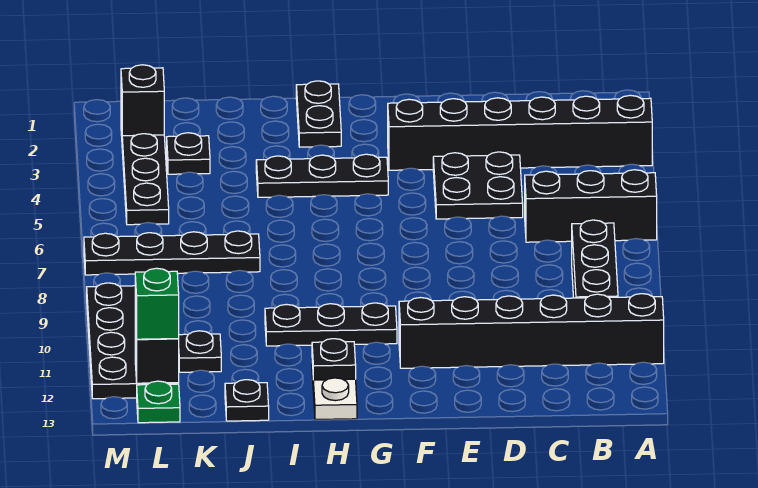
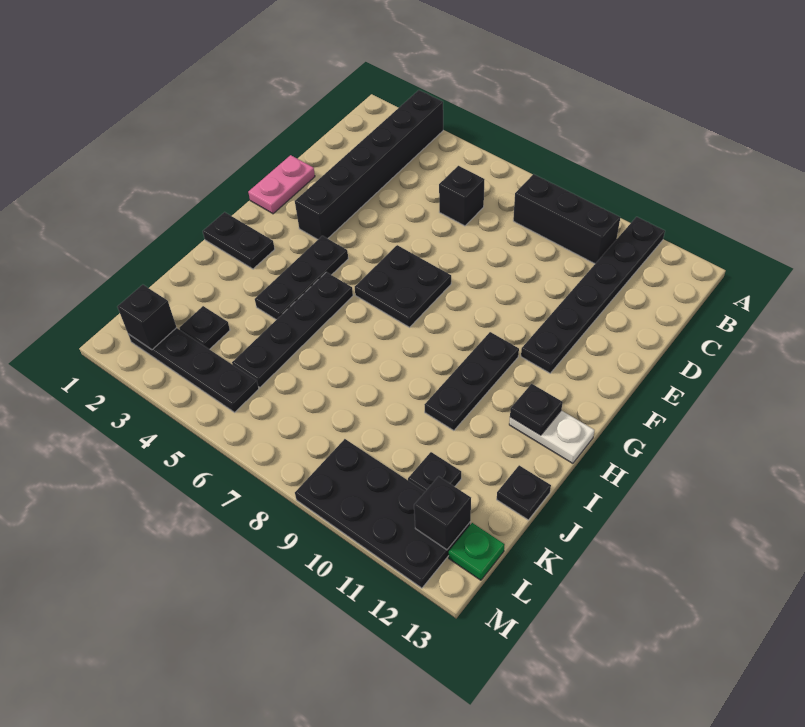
black brick A6:C6 level 1 -> black brick C6 level 1
black brick A11:F11 level 1 -> black plate A11:F11 level 1
black plate D4:E5 level 1 -> black plate F6:G7 level 1
none -> pink plate E1:F1 level 1
black plate J7:M7 level 1 -> black plate H5:K5 level 1
green brick L12 level 3 -> none

